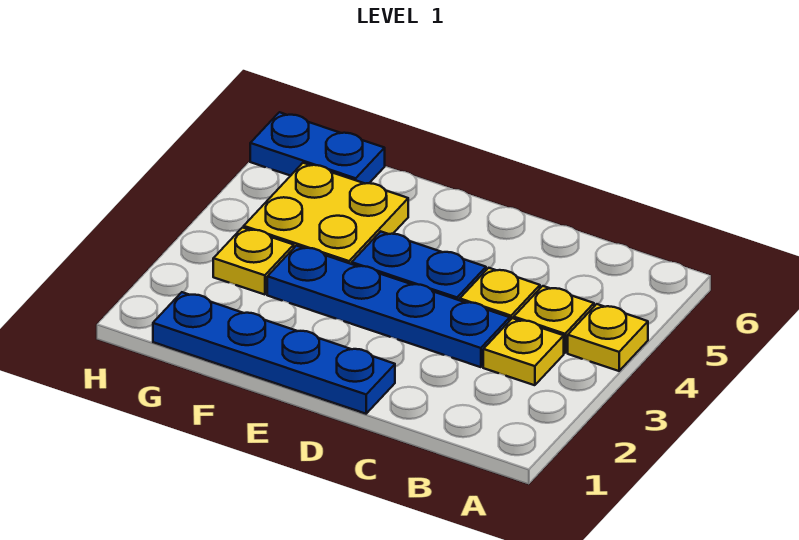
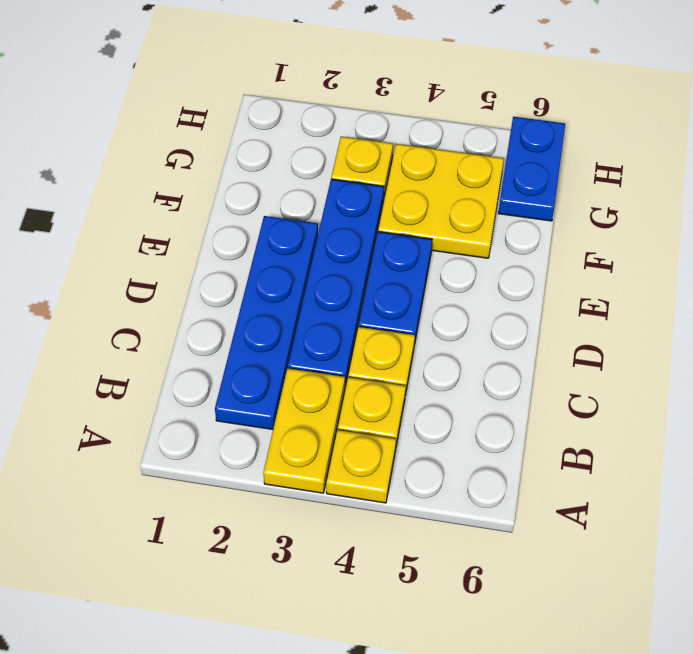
yellow plate B3 level 1 -> yellow plate A3:B3 level 1
blue plate D1:G1 level 1 -> blue plate B2:E2 level 1

